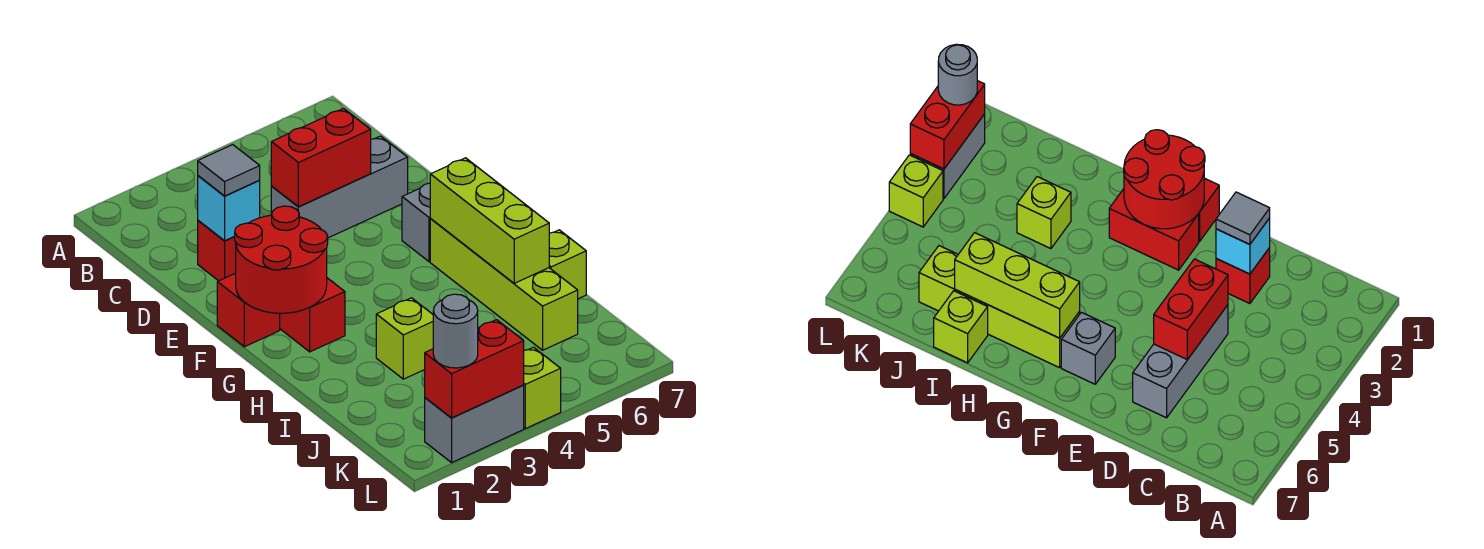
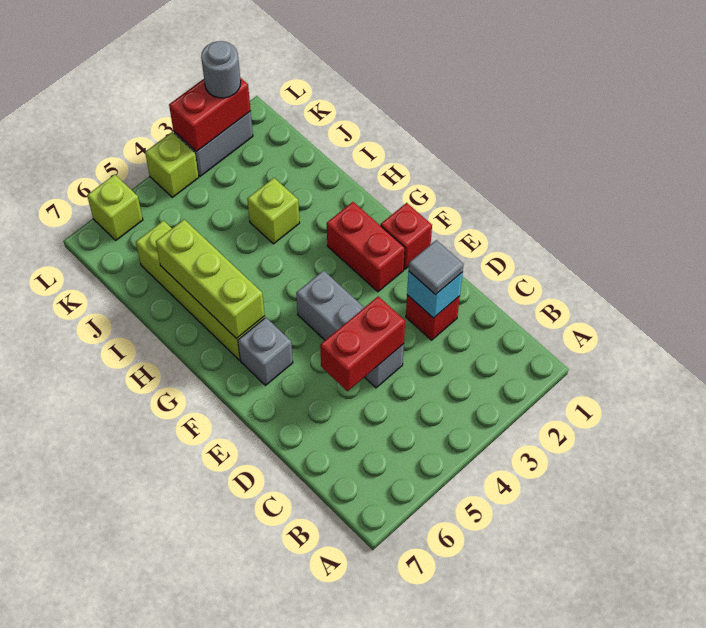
grey brick D4:D6 level 1 -> grey brick D4:F4 level 1
red round brick F1:G2 level 2 -> none
lime brick I7 level 1 -> lime brick L6 level 1

